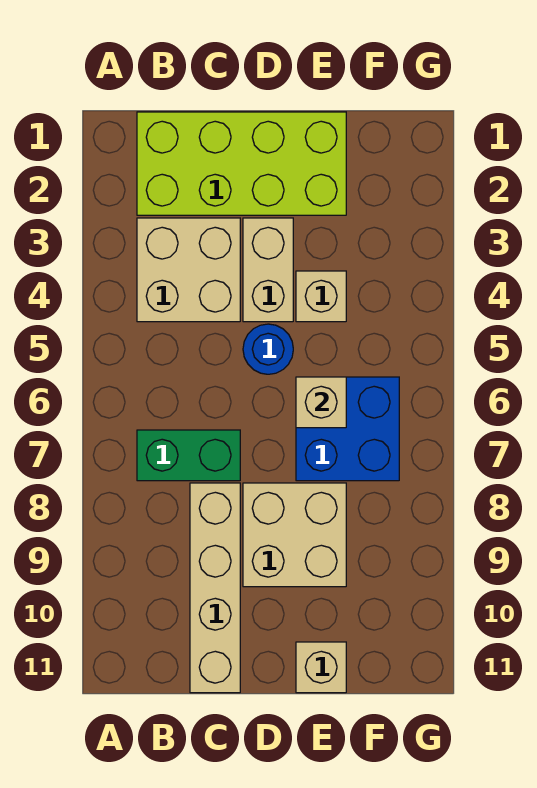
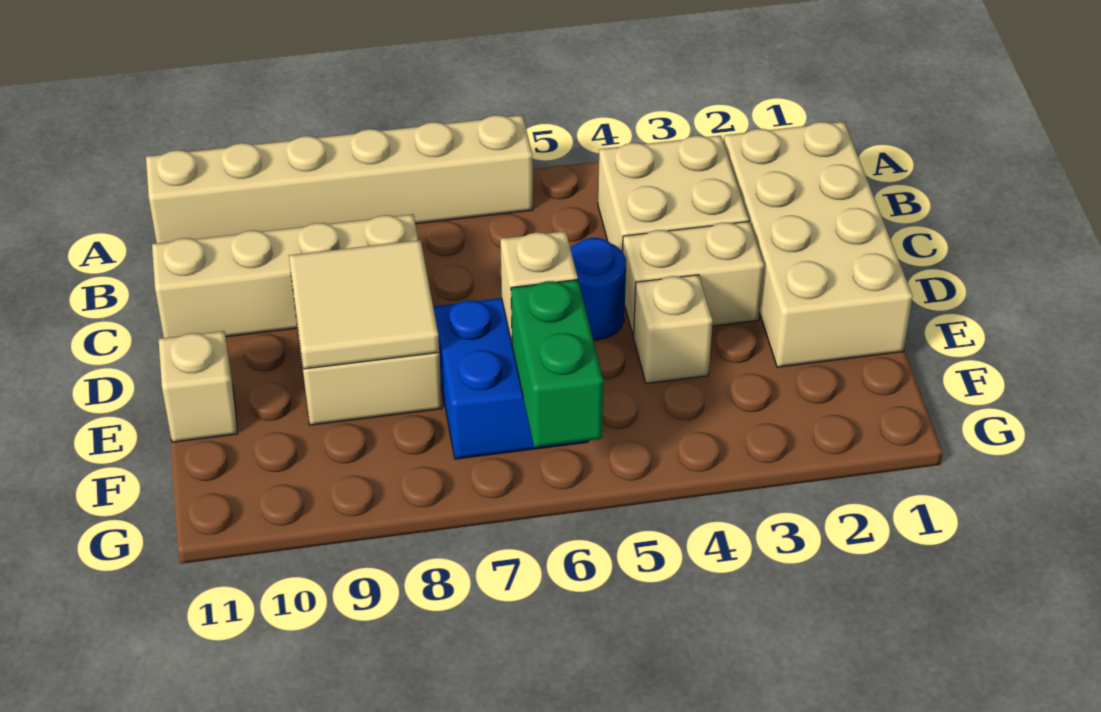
none -> tan brick A6:A11 level 1
lime brick B1:E2 level 1 -> tan brick B1:E2 level 1
green brick B7:C7 level 1 -> green brick F6:G6 level 2
none -> tan tile D8:E9 level 2

